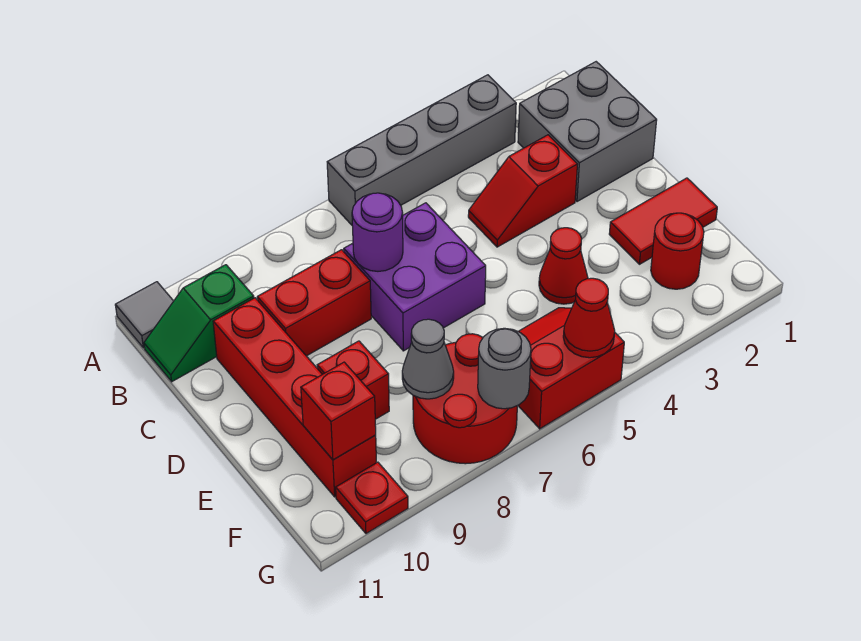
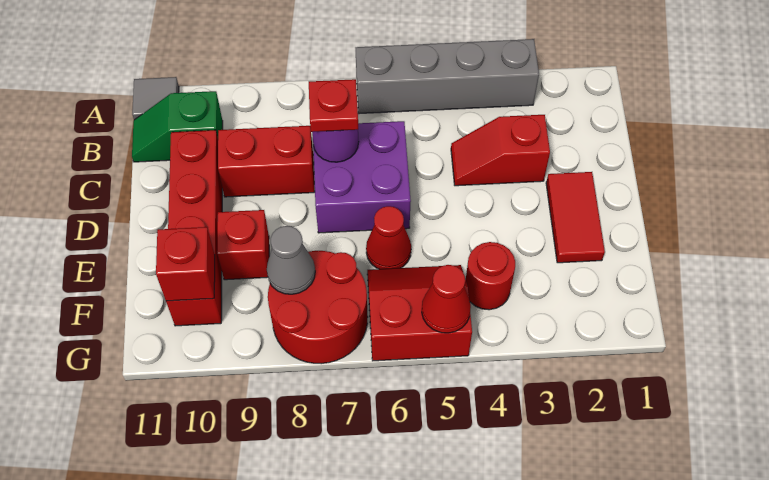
grey brick B1:C2 level 1 -> none
red tile E1:E2 level 1 -> red tile D2:E2 level 1
red cone E4 level 1 -> red cone E6 level 1
red round brick F2 level 1 -> red round brick F4 level 1
grey round brick G7 level 2 -> none
red plate G10 level 1 -> red plate C7 level 3

